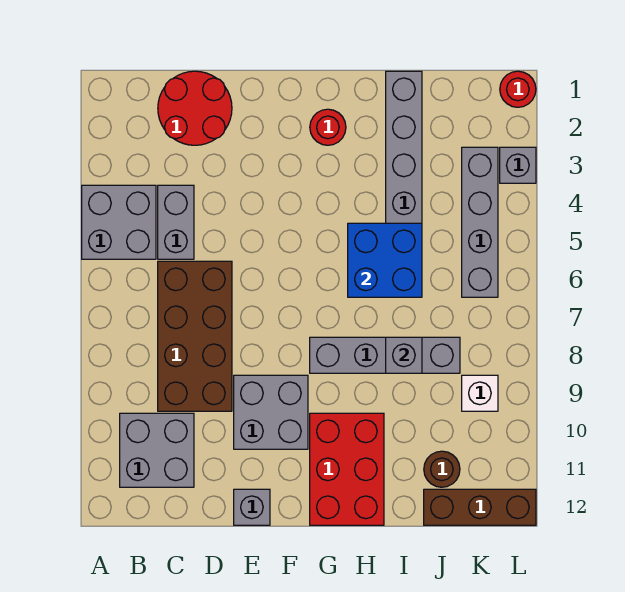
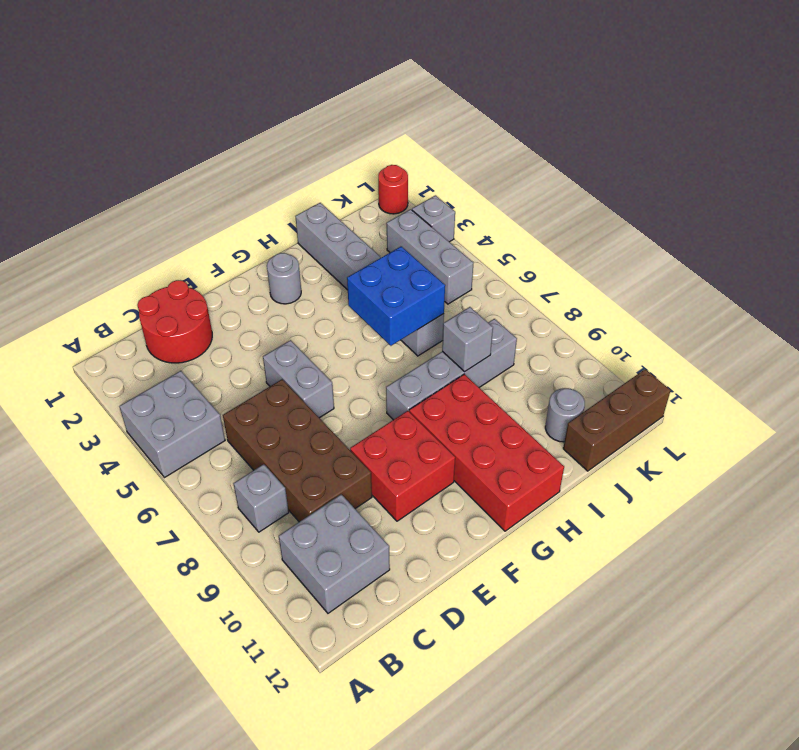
grey brick C4:C5 level 1 -> grey brick E5:E6 level 1
grey brick E9:F10 level 1 -> red brick E9:F10 level 1
grey brick E12 level 1 -> grey brick B8 level 1
red round brick G2 level 1 -> grey round brick G2 level 1
red brick G10:H12 level 1 -> red brick G9:H12 level 1
brown round brick J11 level 1 -> grey round brick J11 level 1
grey brick K3:K6 level 1 -> grey brick K3:K5 level 1
white brick K9 level 1 -> none

